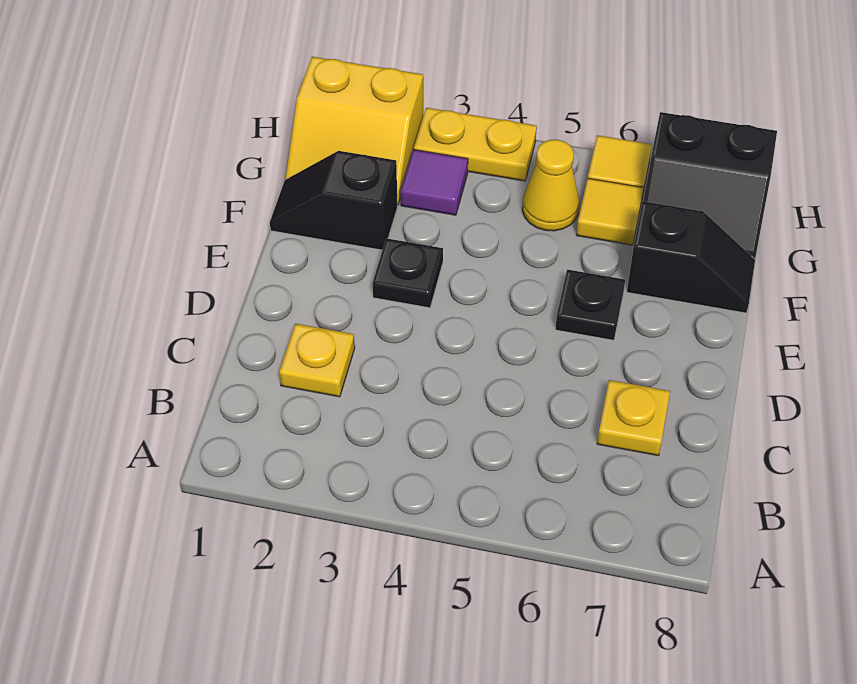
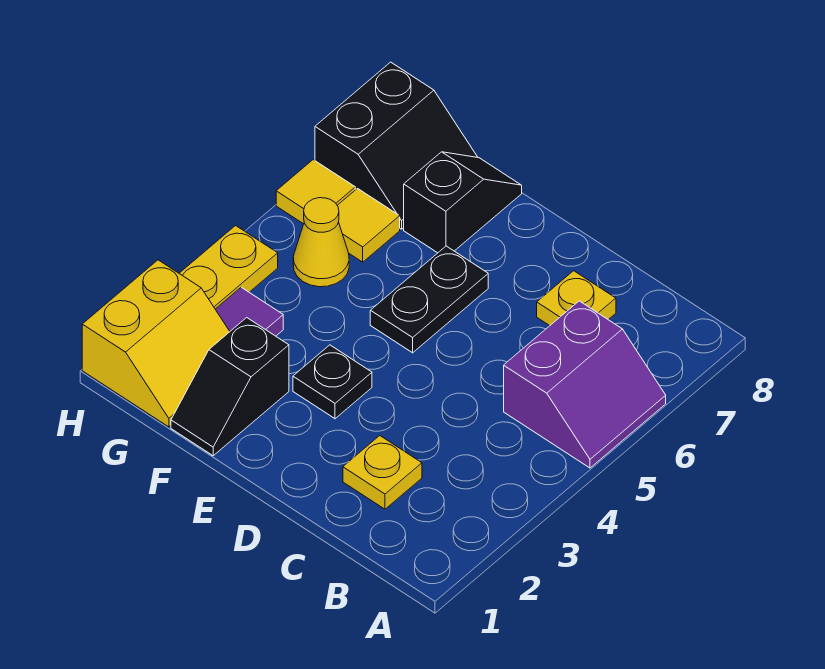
none -> purple slope A5:B6 level 1 top B
black plate E6 level 1 -> black plate E5:E6 level 1

